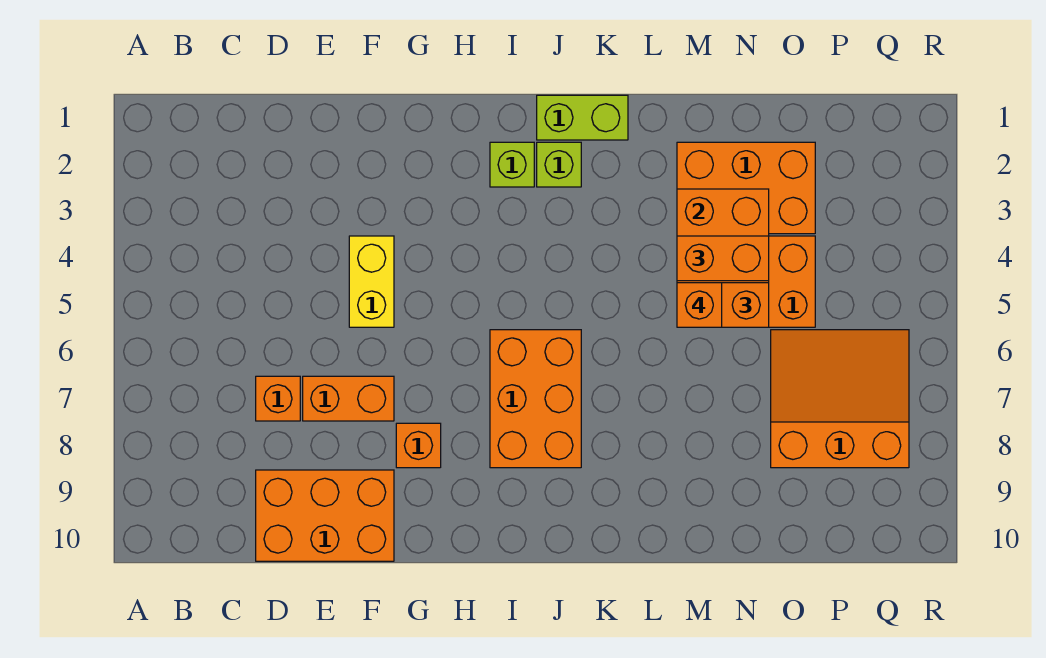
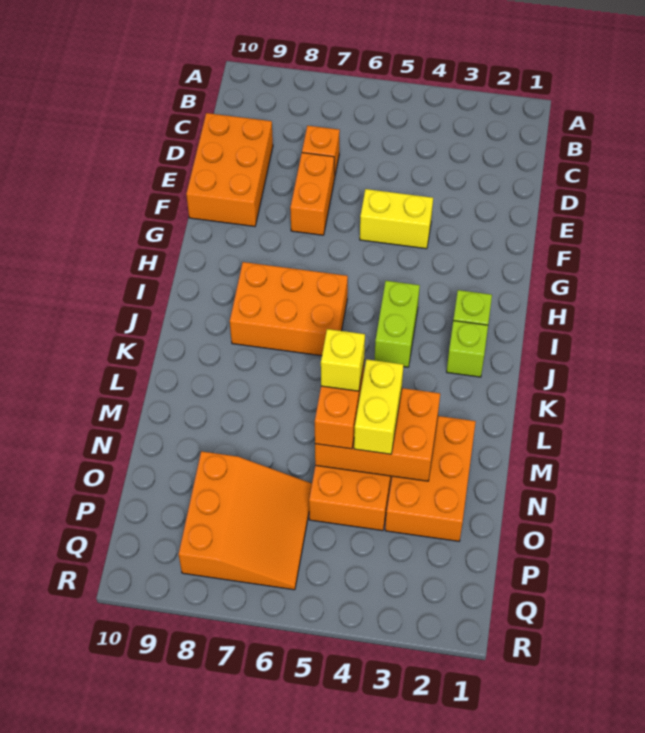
orange brick G8 level 1 -> none
lime brick J1:K1 level 1 -> lime brick I4:J4 level 1
orange brick M4:N4 level 3 -> yellow brick M4:N4 level 3
orange brick M5 level 4 -> yellow brick M5 level 4

